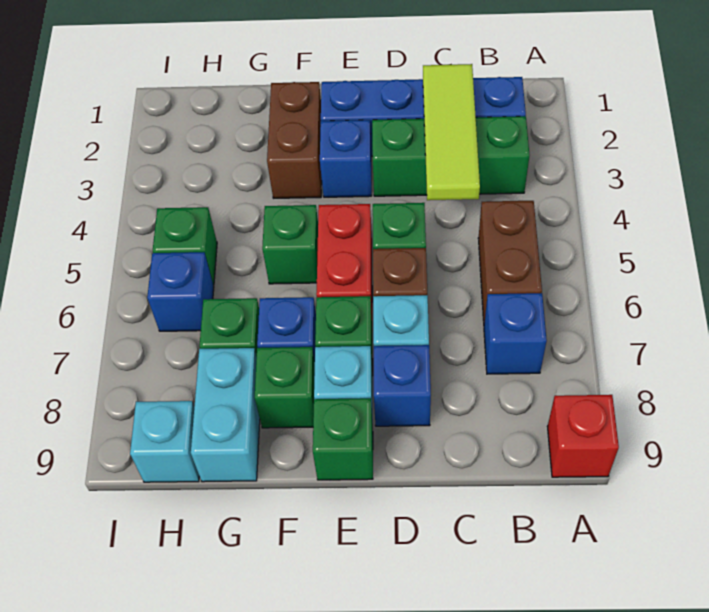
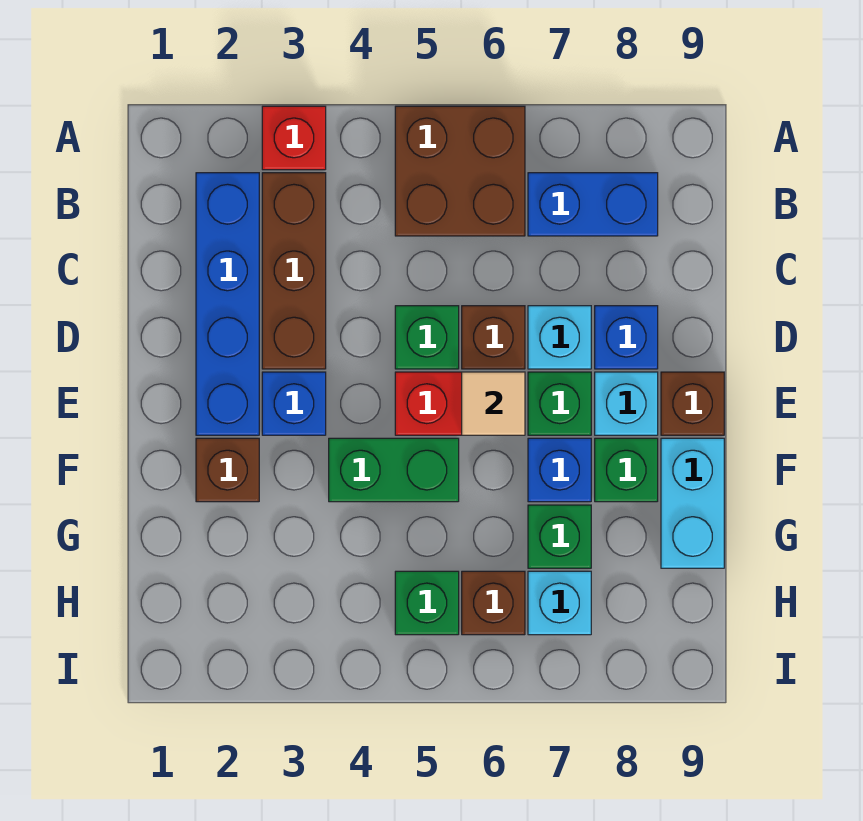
red brick A9 level 1 -> red brick A3 level 1
green brick B3:D3 level 1 -> brown brick B3:D3 level 1
brown brick B5:B6 level 1 -> brown brick A5:B6 level 1
blue brick B7 level 1 -> blue brick B7:B8 level 1
lime tile C2:C4 level 2 -> none
none -> tan tile E6 level 2
green brick E9 level 1 -> brown brick E9 level 1
brown brick F2:F3 level 1 -> brown brick F2 level 1
green brick F5 level 1 -> green brick F4:F5 level 1
cyan brick G8:G9 level 1 -> cyan brick F9:G9 level 1
blue brick H6 level 1 -> brown brick H6 level 1
cyan brick H9 level 1 -> cyan brick H7 level 1

